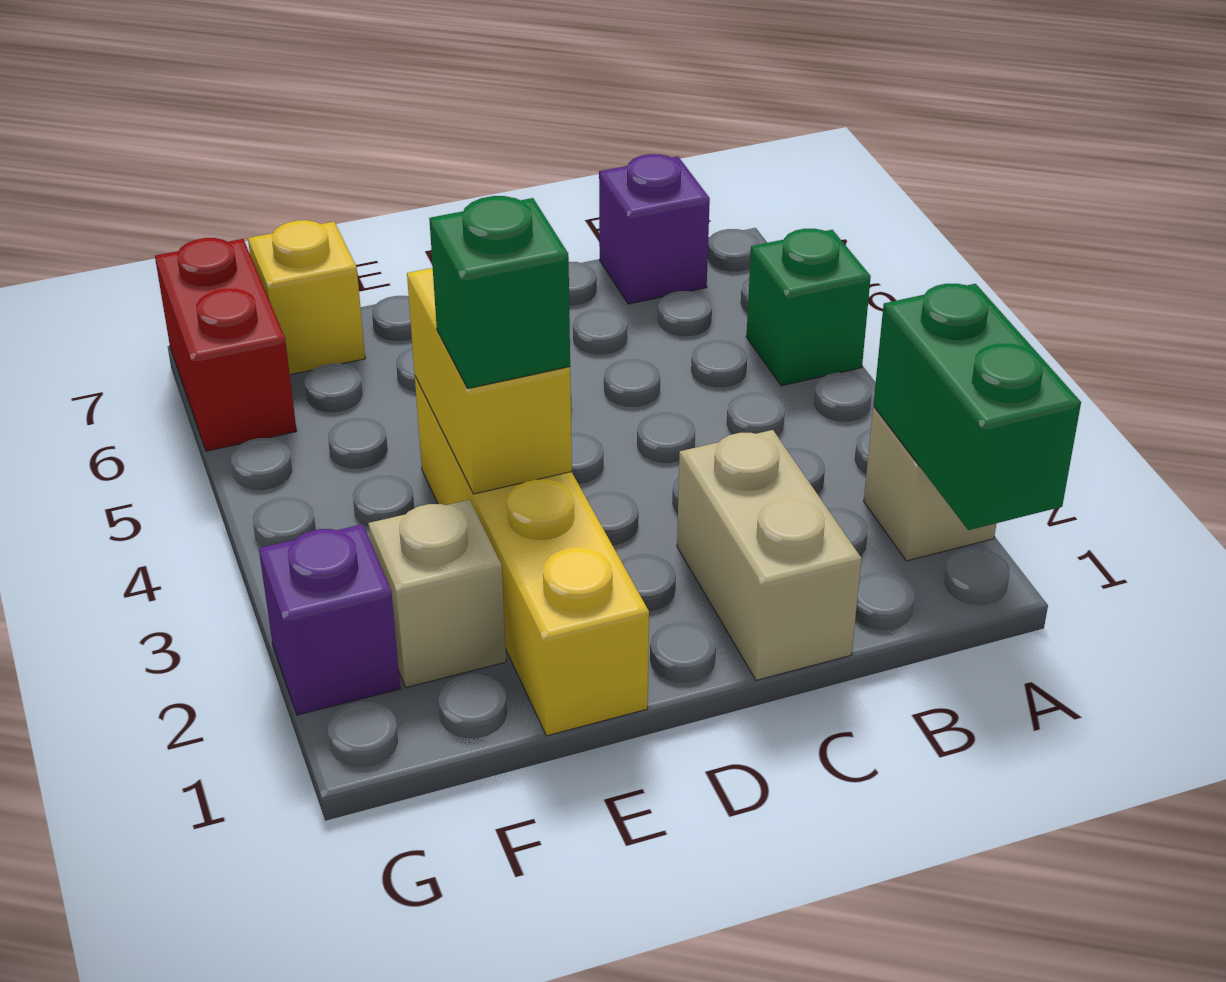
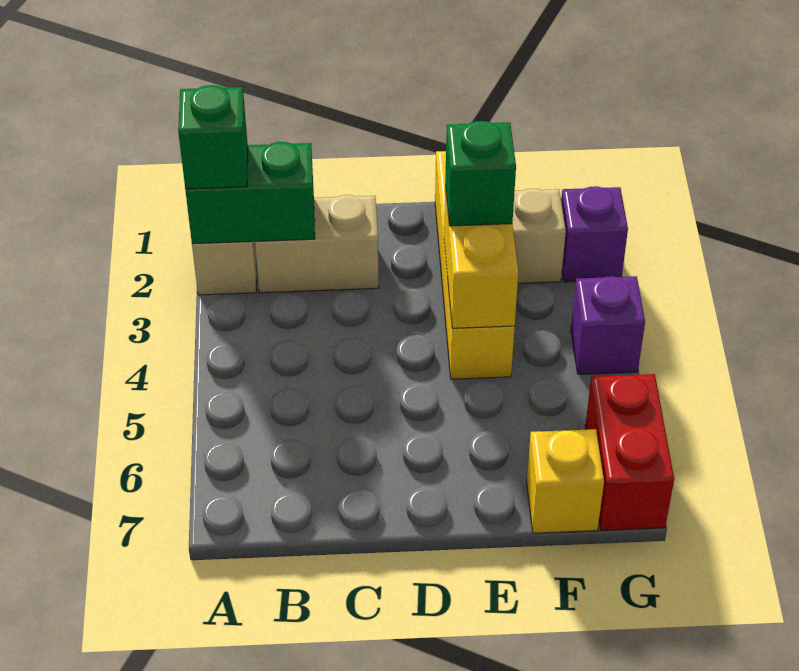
green brick A1:A2 level 2 -> green brick A2:B2 level 2
green brick A5 level 1 -> green brick A2 level 3
purple brick B7 level 1 -> purple brick G4 level 1
tan brick C1:C2 level 1 -> tan brick B2:C2 level 1

